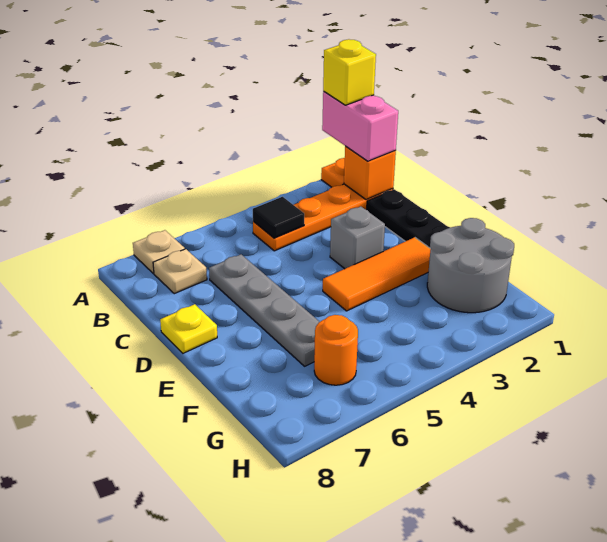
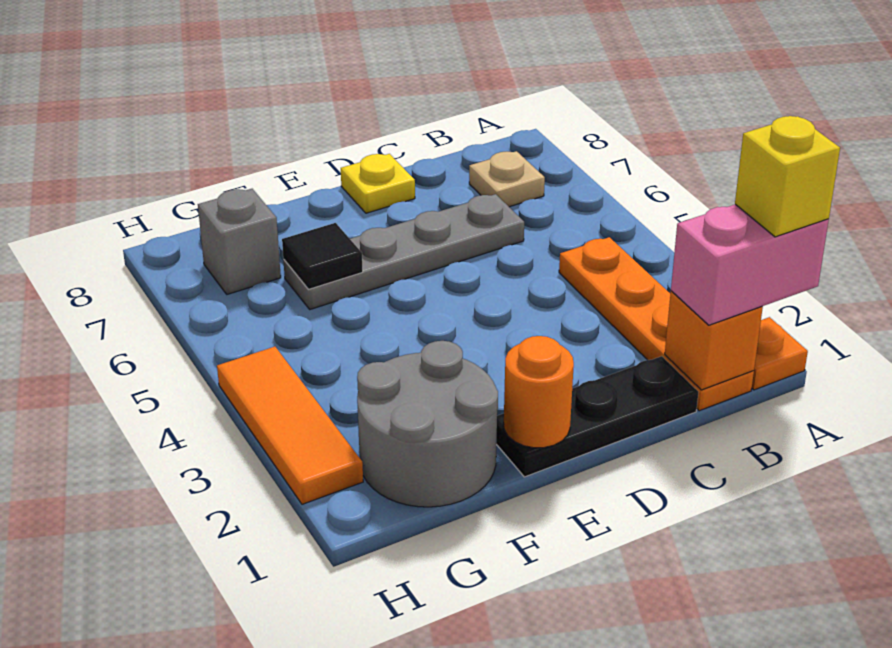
tan plate A7 level 1 -> none
black tile B4 level 2 -> black tile F6 level 2
grey brick D3 level 1 -> grey brick G7 level 1
orange tile E2:E4 level 1 -> orange tile H2:H4 level 1
orange round brick G6 level 1 -> orange round brick E1 level 2

